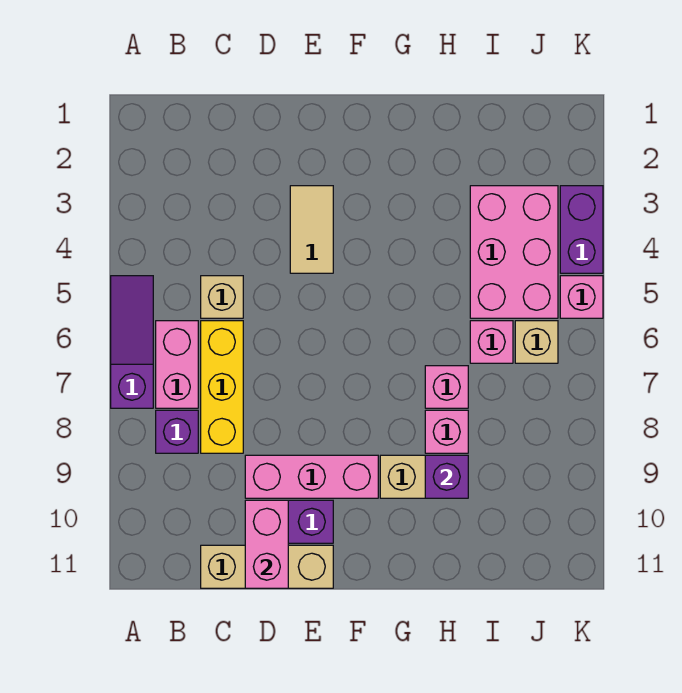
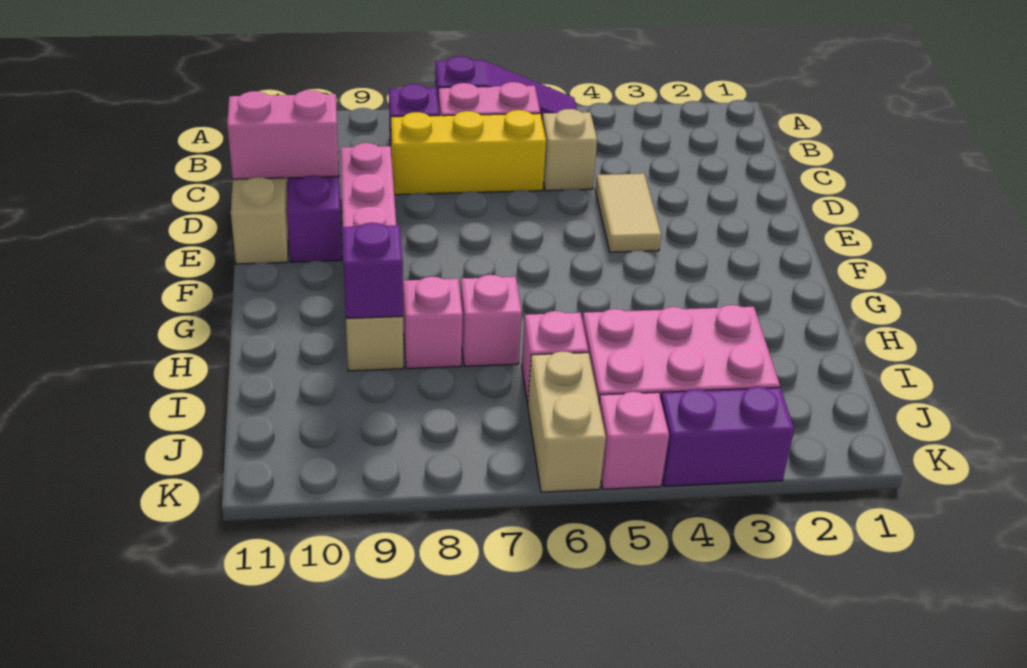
tan tile E3:E4 level 1 -> tan tile D4:E4 level 1
tan brick J6 level 1 -> tan brick J6:K6 level 1

